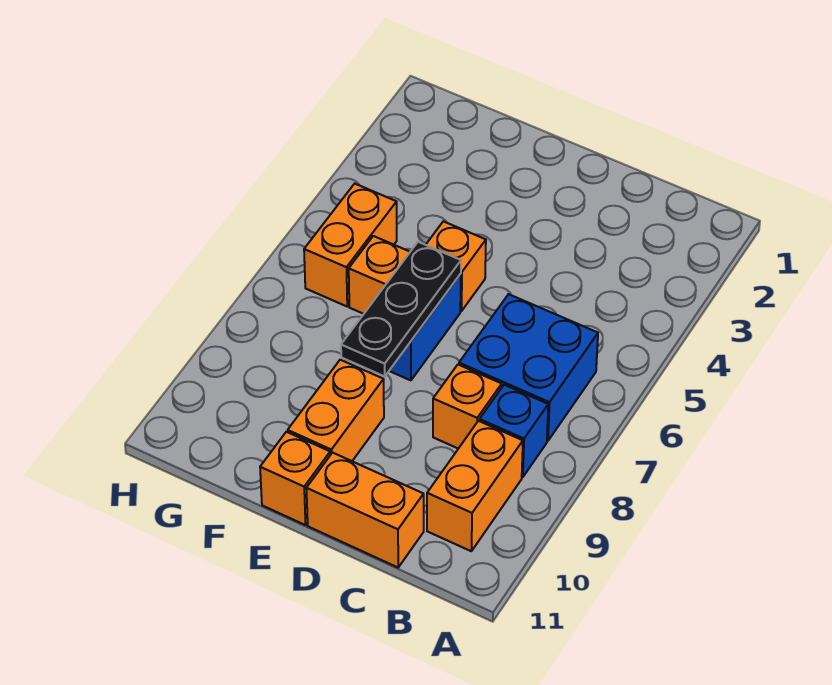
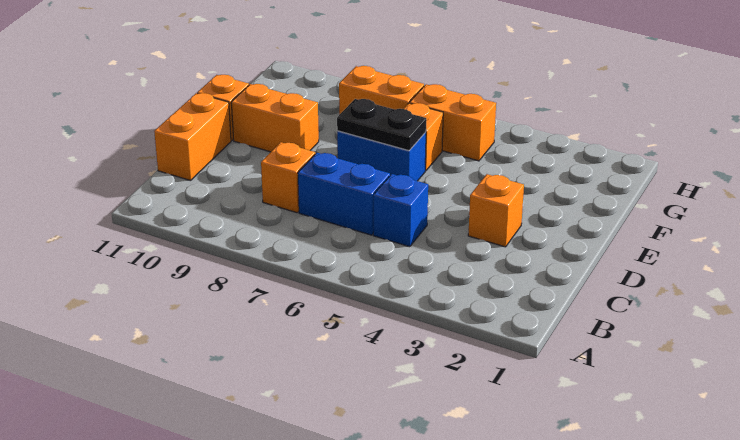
blue brick B6:C7 level 1 -> blue brick C6:C7 level 1
blue brick B8 level 1 -> blue brick C5 level 1
orange brick B9:B10 level 1 -> orange brick G7:G8 level 1
orange brick E5 level 1 -> orange brick D3 level 1
black plate E6:E8 level 2 -> black plate E6:E7 level 2

